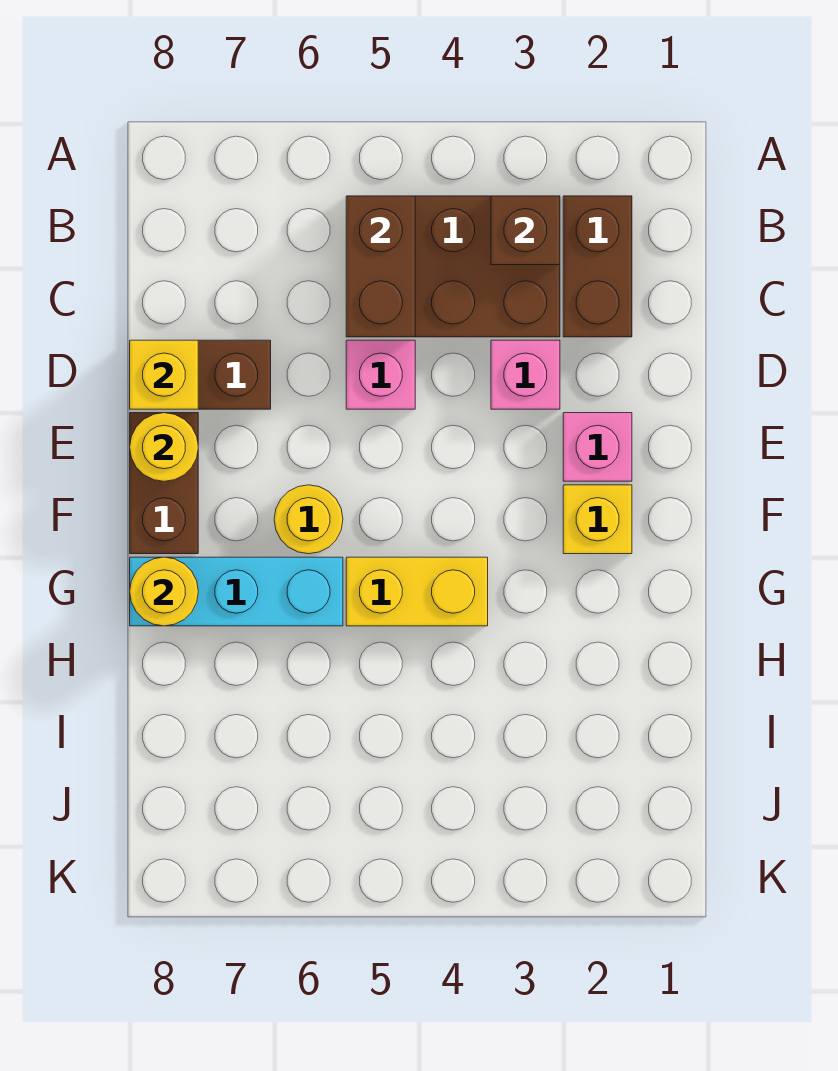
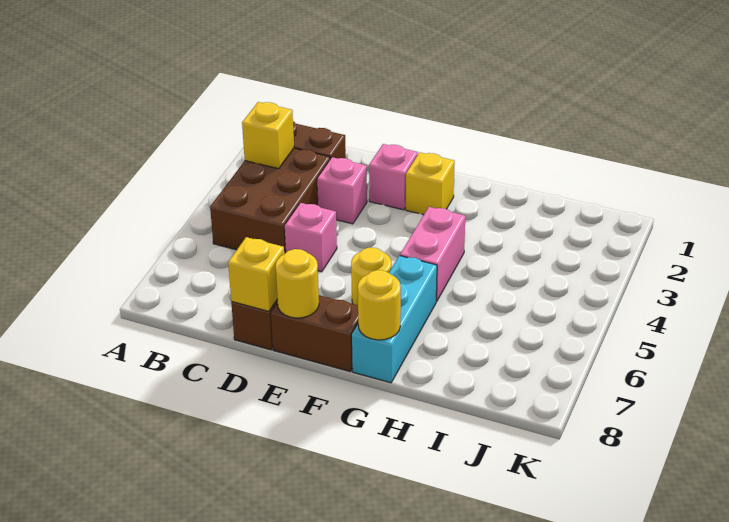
brown brick B3 level 2 -> yellow brick B3 level 2
brown brick B5:C5 level 2 -> none
yellow brick G4:G5 level 1 -> pink brick G4:G5 level 1

